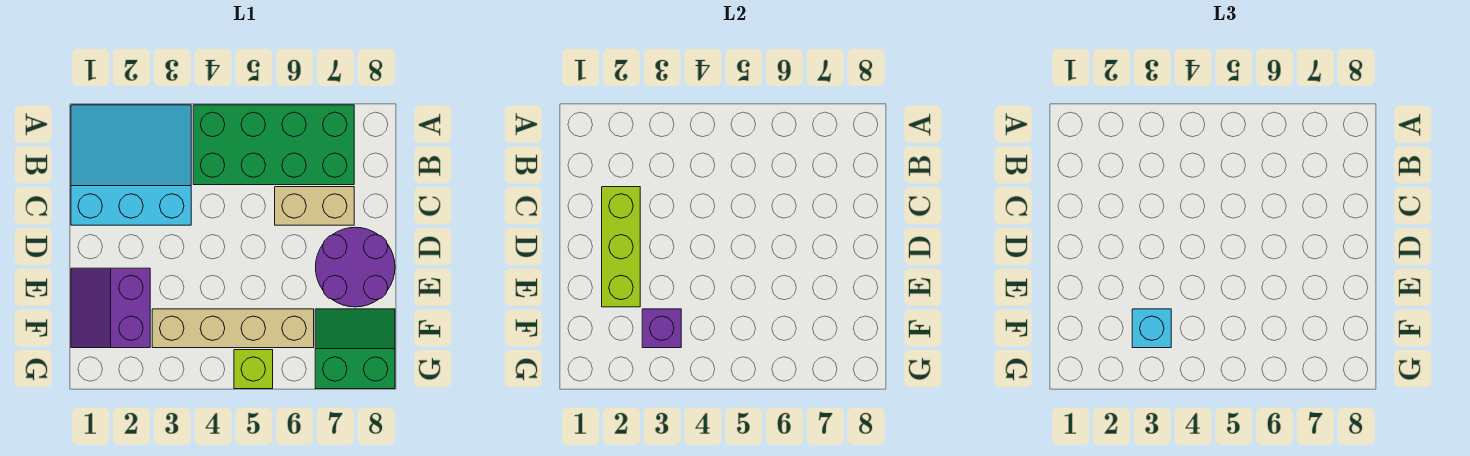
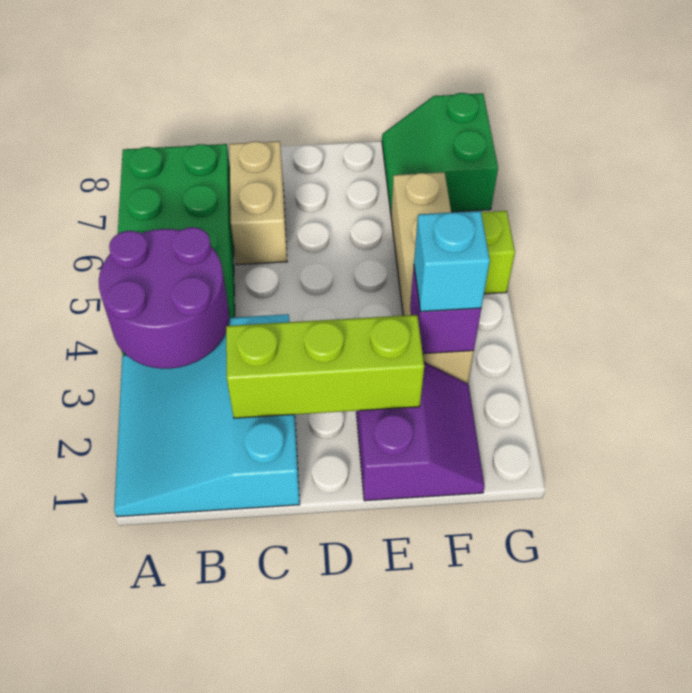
purple round brick D7:E8 level 1 -> purple round brick A3:B4 level 2
purple slope E1:F2 level 1 top 2 -> purple slope E1:F2 level 1 top E

